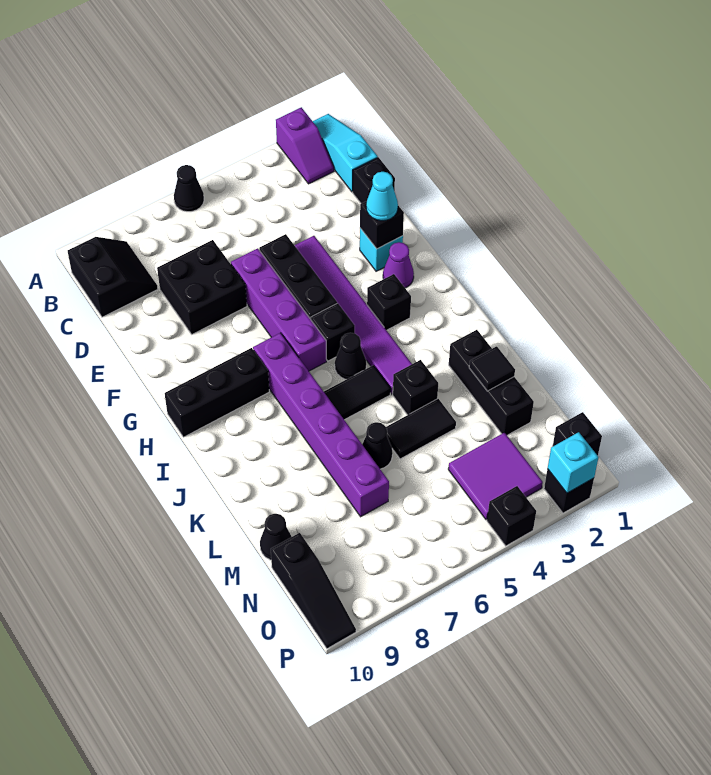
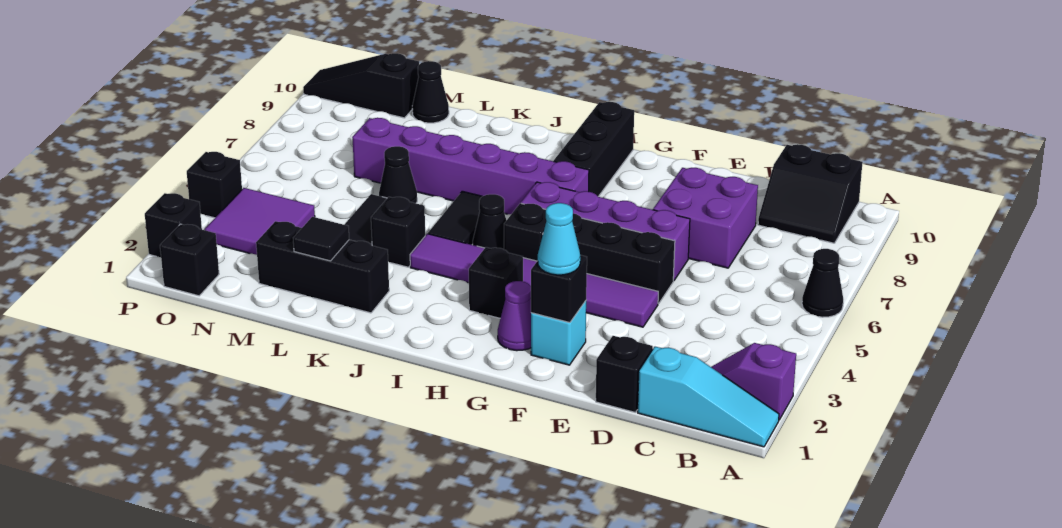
black brick D7:E8 level 1 -> purple brick D7:E8 level 1
cyan brick P2 level 2 -> none

